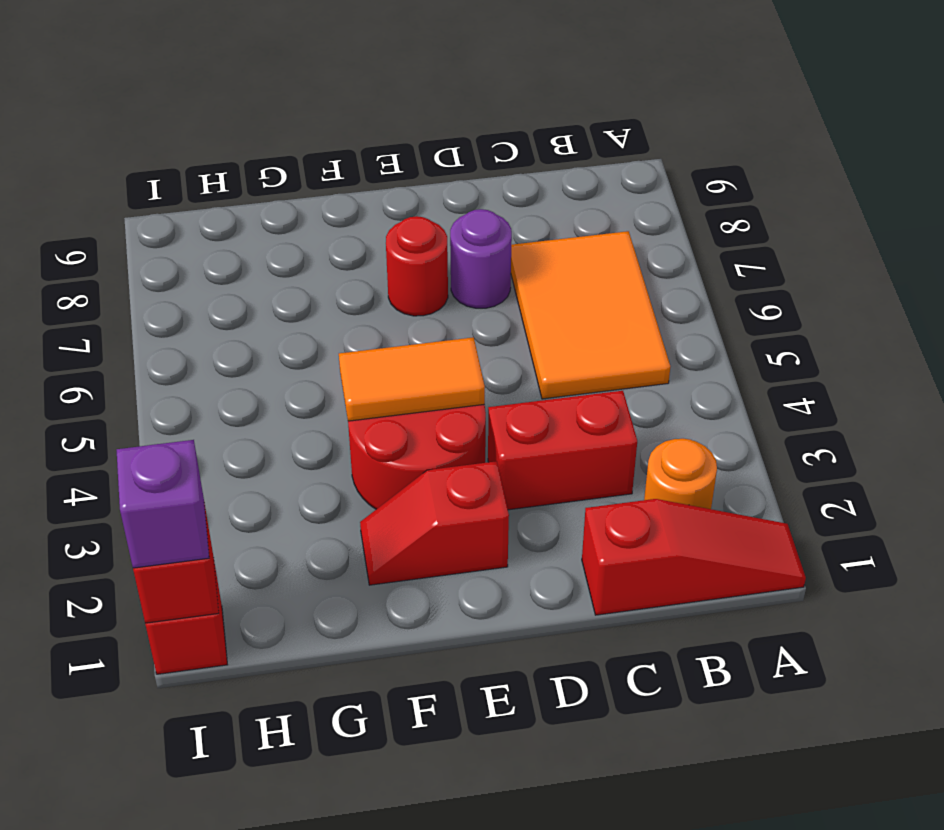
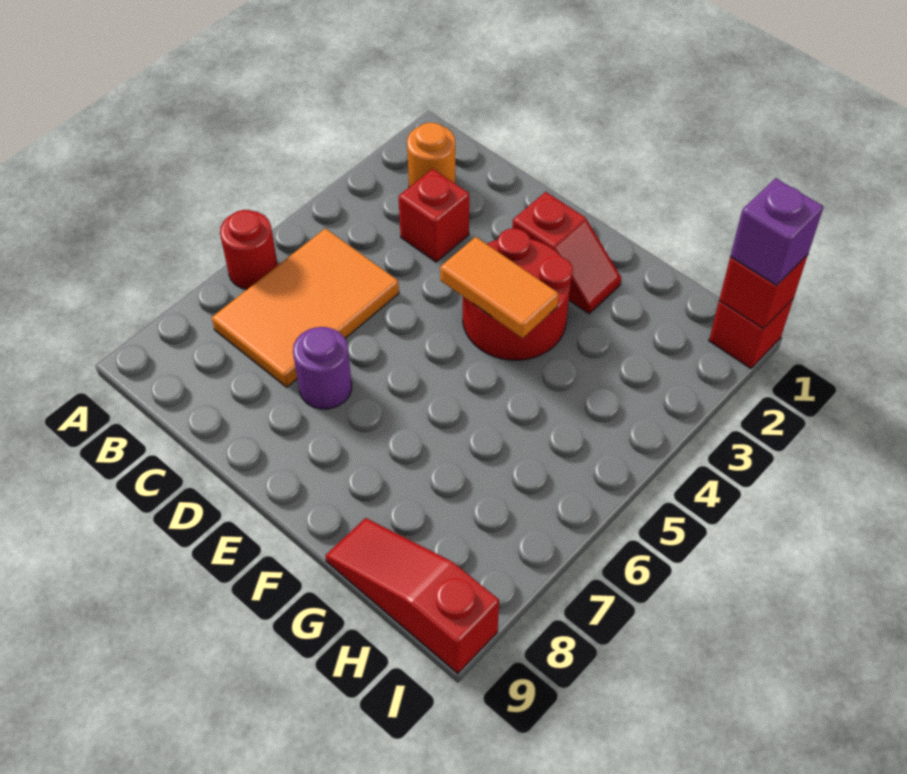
red slope A1:C1 level 1 top C -> red slope G9:I9 level 1 top I
red brick C3:D3 level 1 -> red brick C3 level 1
red round brick E7 level 1 -> red round brick A6 level 1

